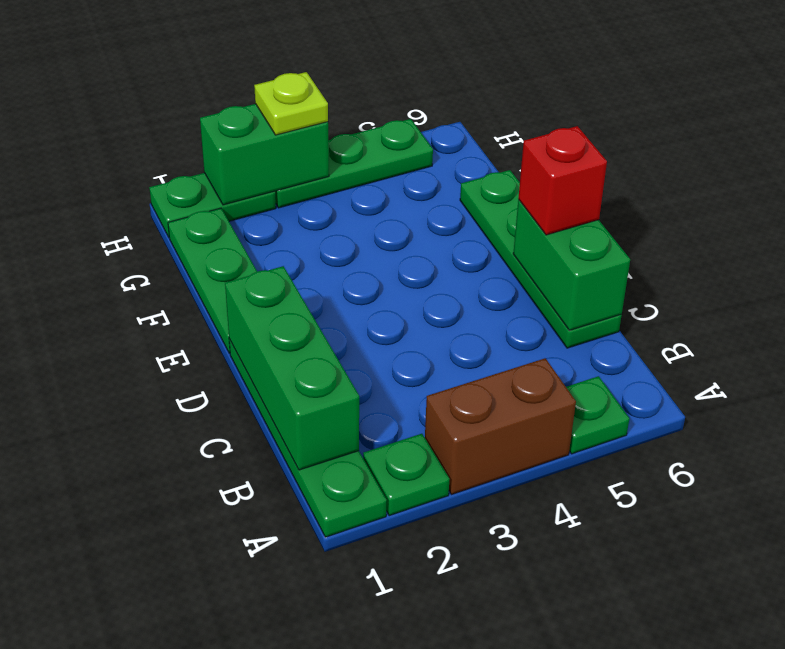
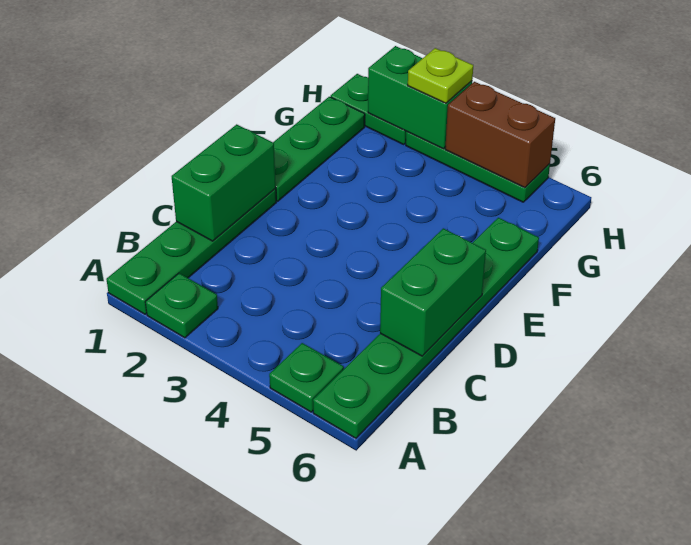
brown brick A3:A4 level 1 -> brown brick H4:H5 level 2
green brick B1:D1 level 2 -> green brick C1:D1 level 2
green plate C6:F6 level 1 -> green plate A6:F6 level 1
red brick D6 level 3 -> none

